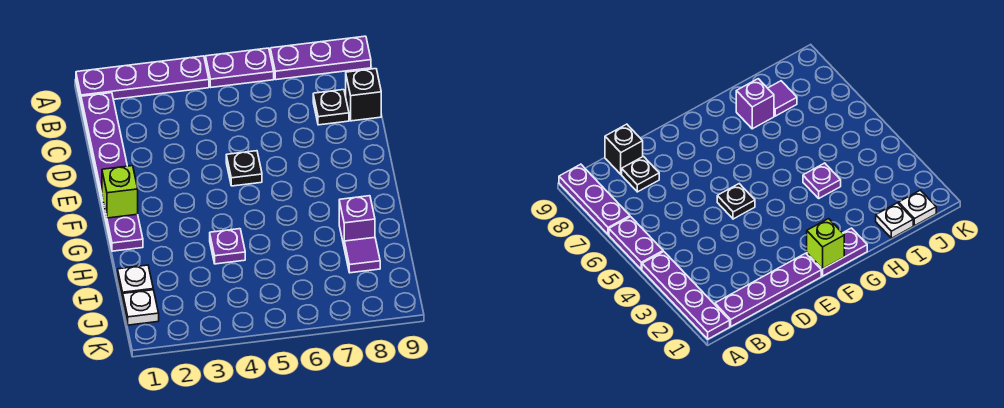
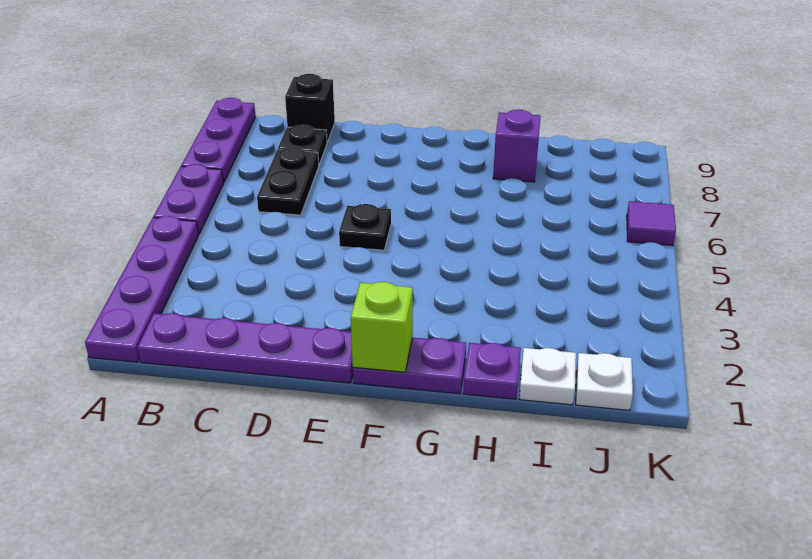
none -> black plate C6:C7 level 1
purple plate H4 level 1 -> purple plate H1 level 1
purple tile I8 level 1 -> purple tile K6 level 1

